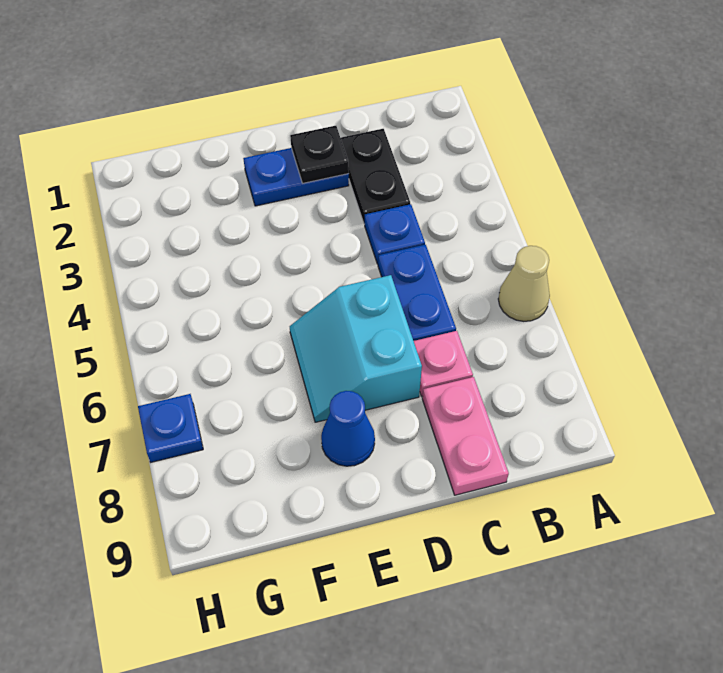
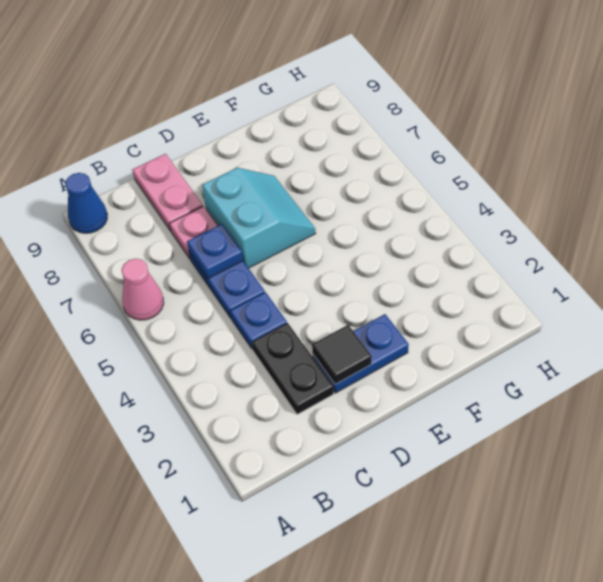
tan cone A6 level 1 -> pink cone A6 level 1
black plate D2 level 2 -> black tile D2 level 2
blue cone E8 level 1 -> blue cone A9 level 1
blue plate H7 level 1 -> blue plate C6 level 2

